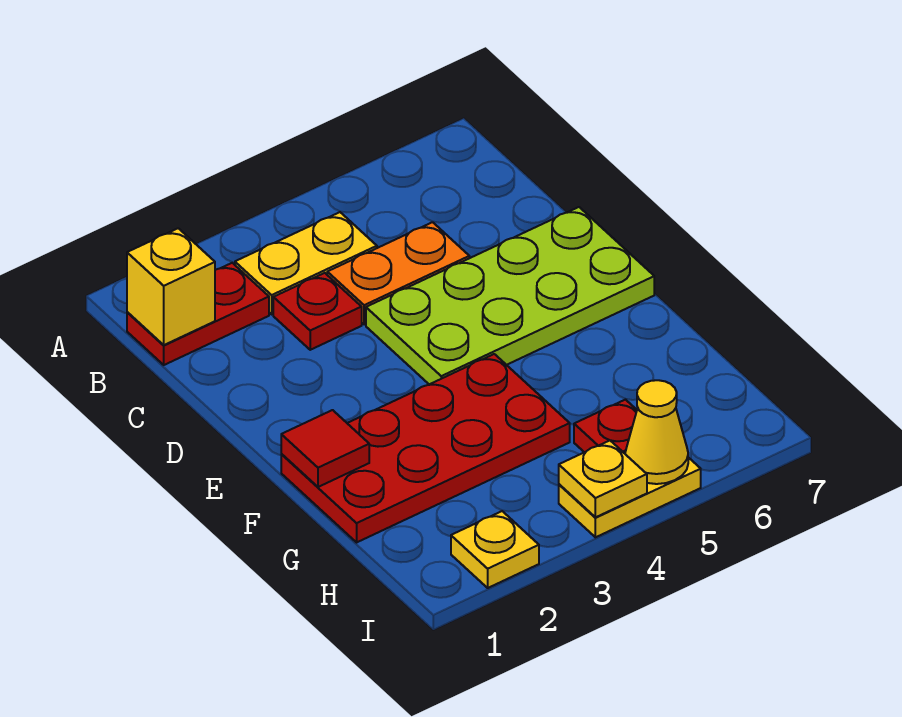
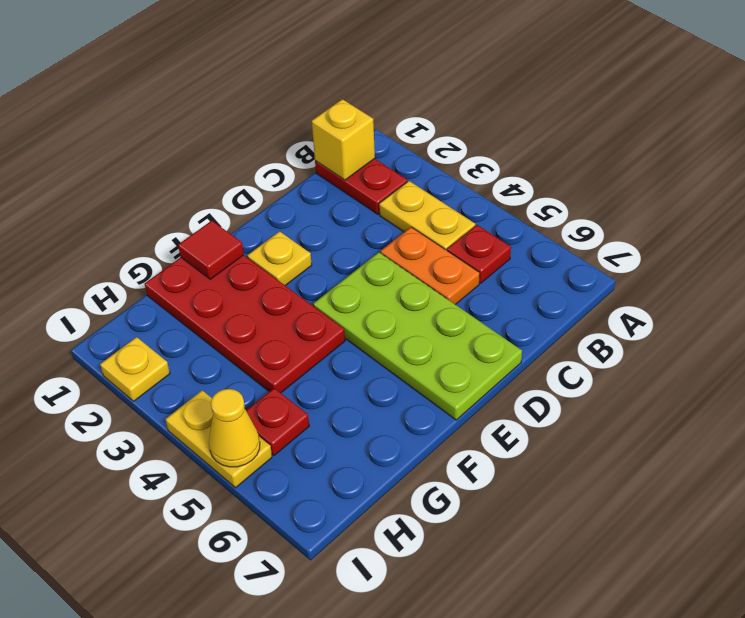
red plate C3 level 1 -> red plate B5 level 1
yellow plate I4 level 2 -> yellow plate E2 level 1

